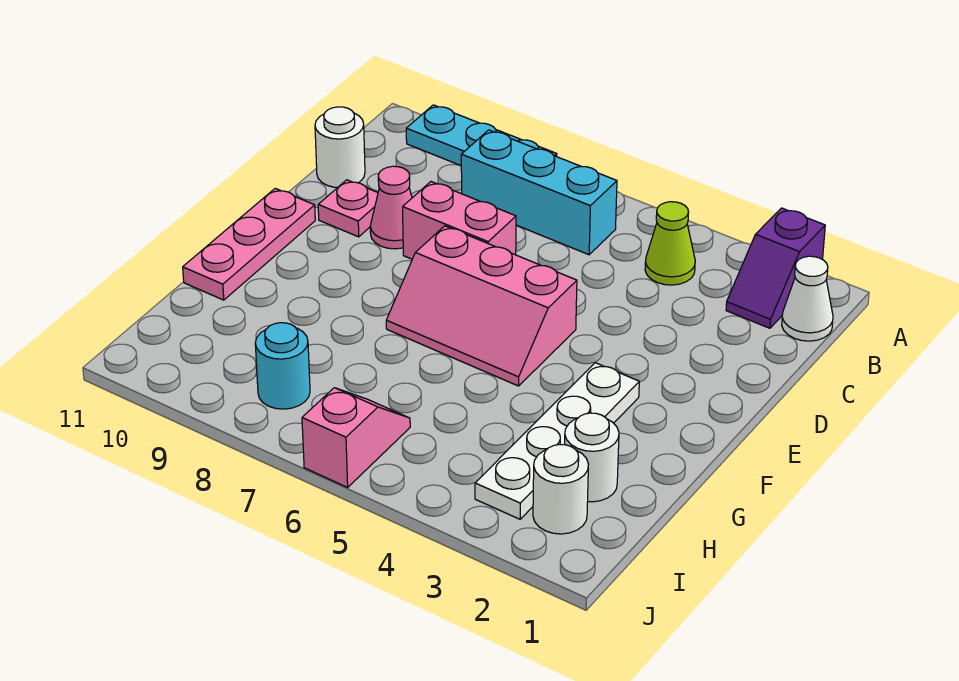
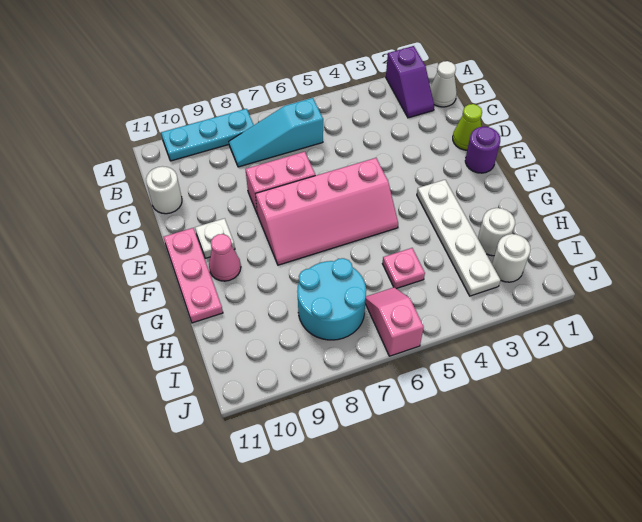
lime cone B4 level 1 -> lime cone D1 level 1
cyan brick B6:B8 level 1 -> cyan slope B6:B8 level 1 top 6
pink cone D9 level 1 -> pink cone F10 level 1
pink plate D10 level 1 -> pink plate H5 level 1
none -> purple round brick E1 level 1
pink slope E5:F7 level 1 top E -> pink slope E5:F8 level 1 top E
none -> white plate E10 level 1
cyan round brick I8 level 1 -> cyan round brick H7:I8 level 1

